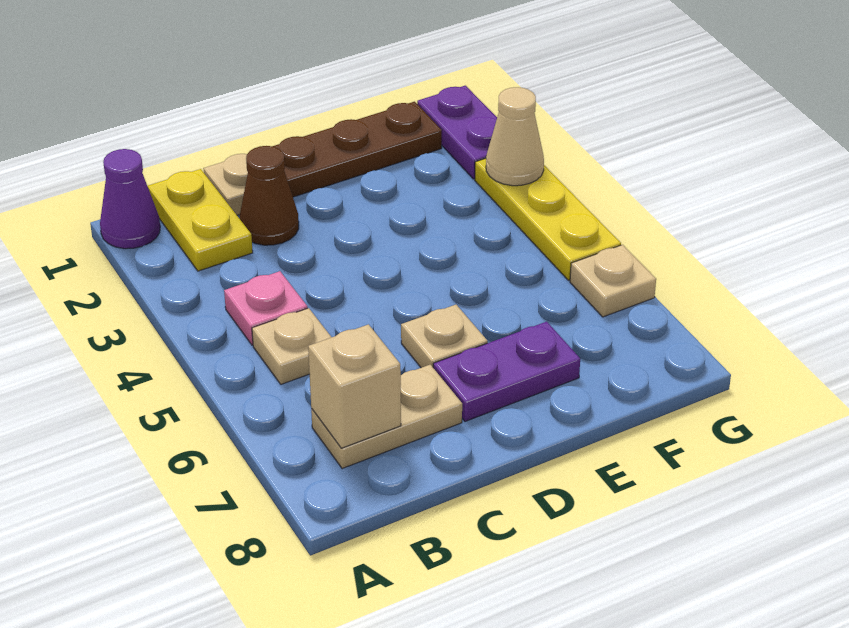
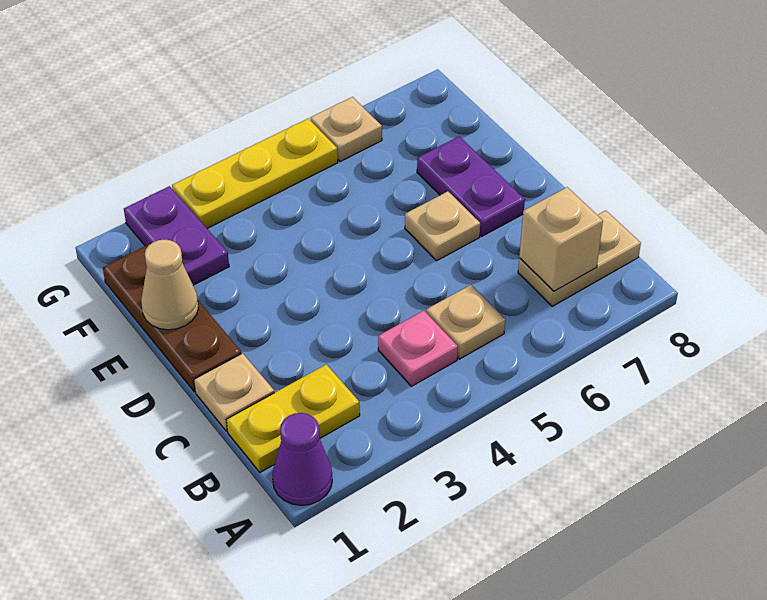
tan plate B7:C7 level 1 -> tan plate B7:B8 level 1
brown cone C2 level 1 -> none
purple plate G1:G2 level 1 -> purple plate F2:G2 level 1
tan cone G3 level 2 -> tan cone E1 level 2

